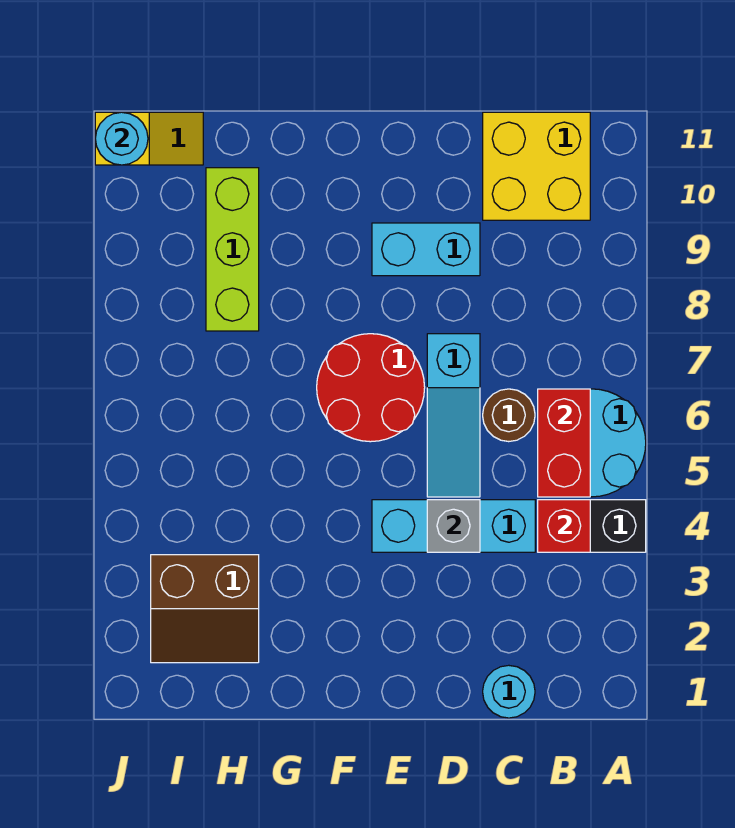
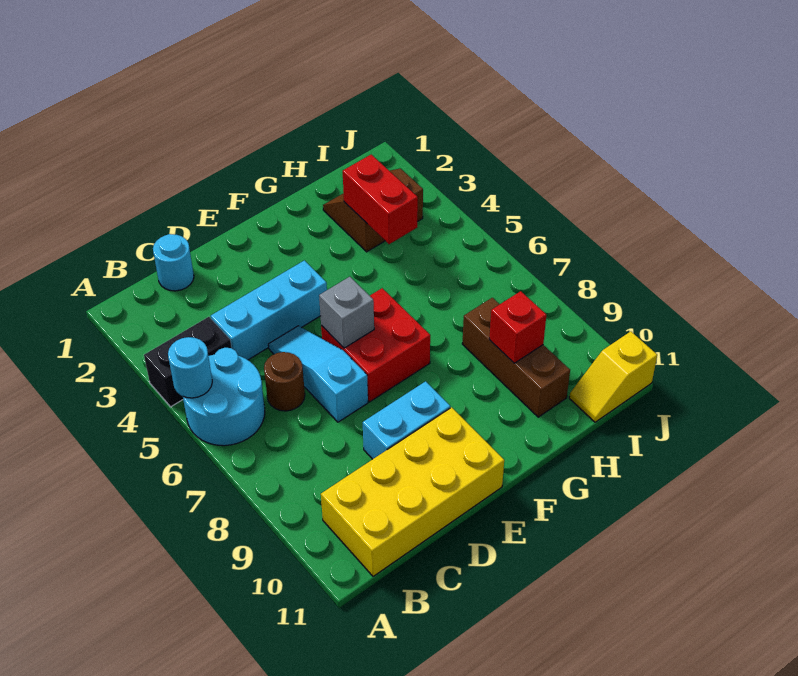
red brick B4 level 2 -> red brick H9 level 2
red brick B5:B6 level 2 -> red brick H3:H4 level 2
yellow brick B10:C11 level 1 -> yellow brick B10:E11 level 1
grey brick D4 level 2 -> grey brick E6 level 2
red round brick E6:F7 level 1 -> red brick E6:F7 level 1
lime brick H8:H10 level 1 -> brown brick H8:H10 level 1
cyan round brick J11 level 2 -> cyan round brick A5 level 2

